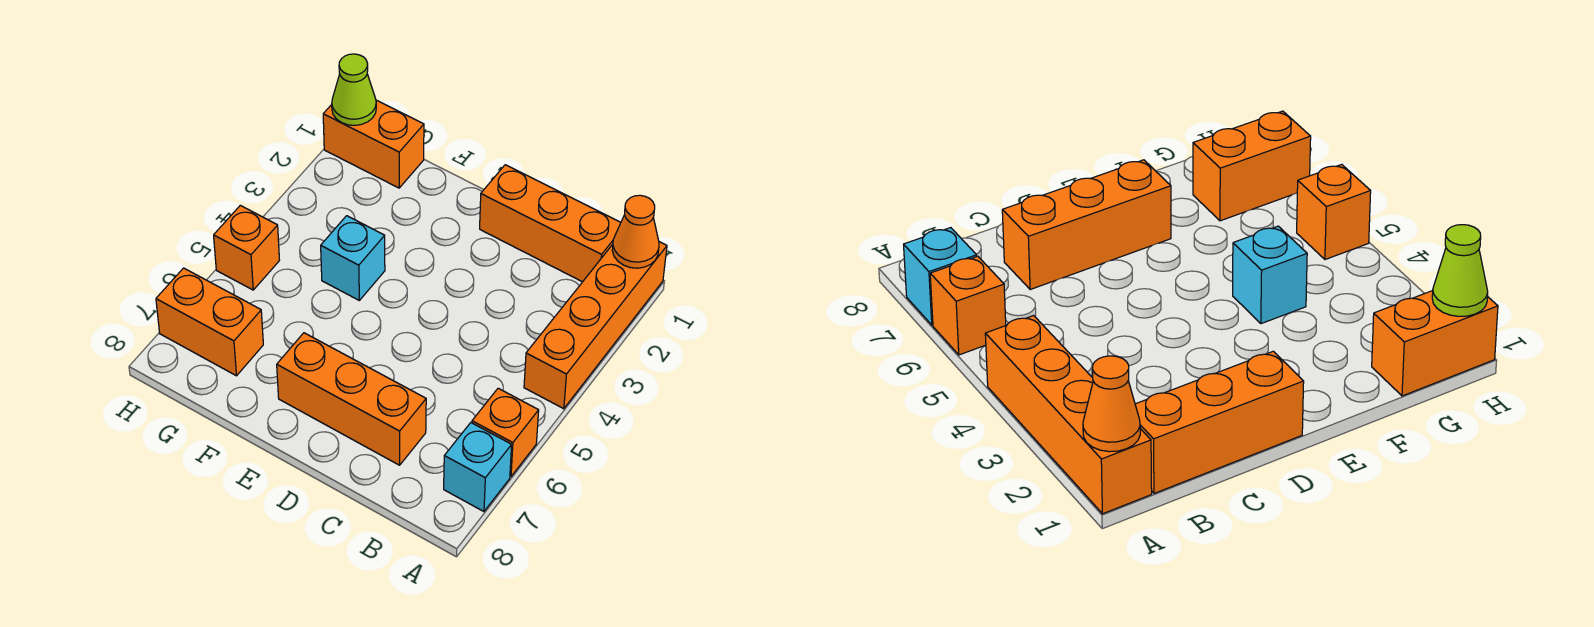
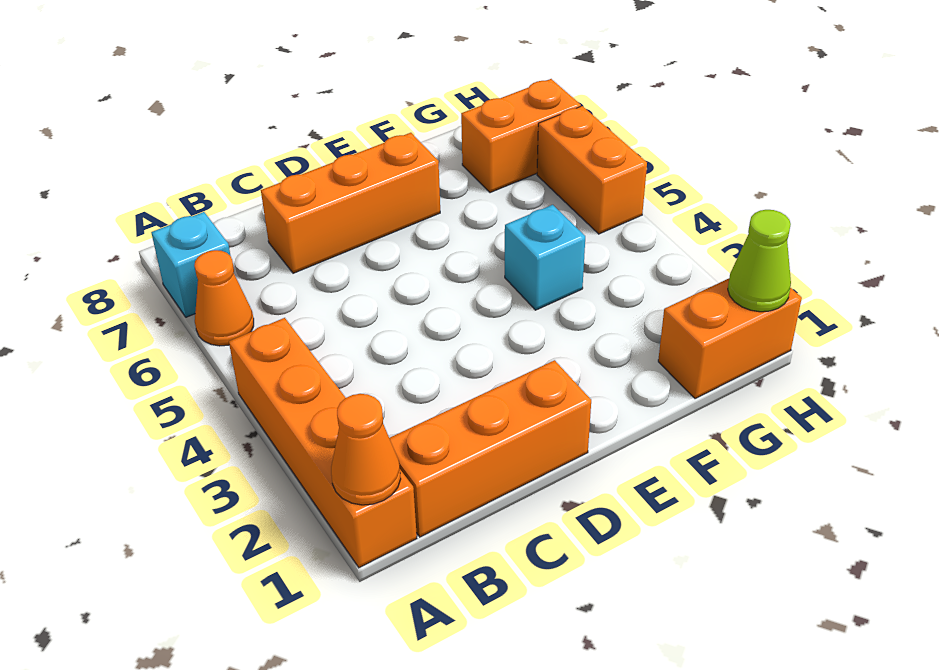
orange brick A6 level 1 -> orange cone A6 level 1
orange brick H5 level 1 -> orange brick H5:H6 level 1

